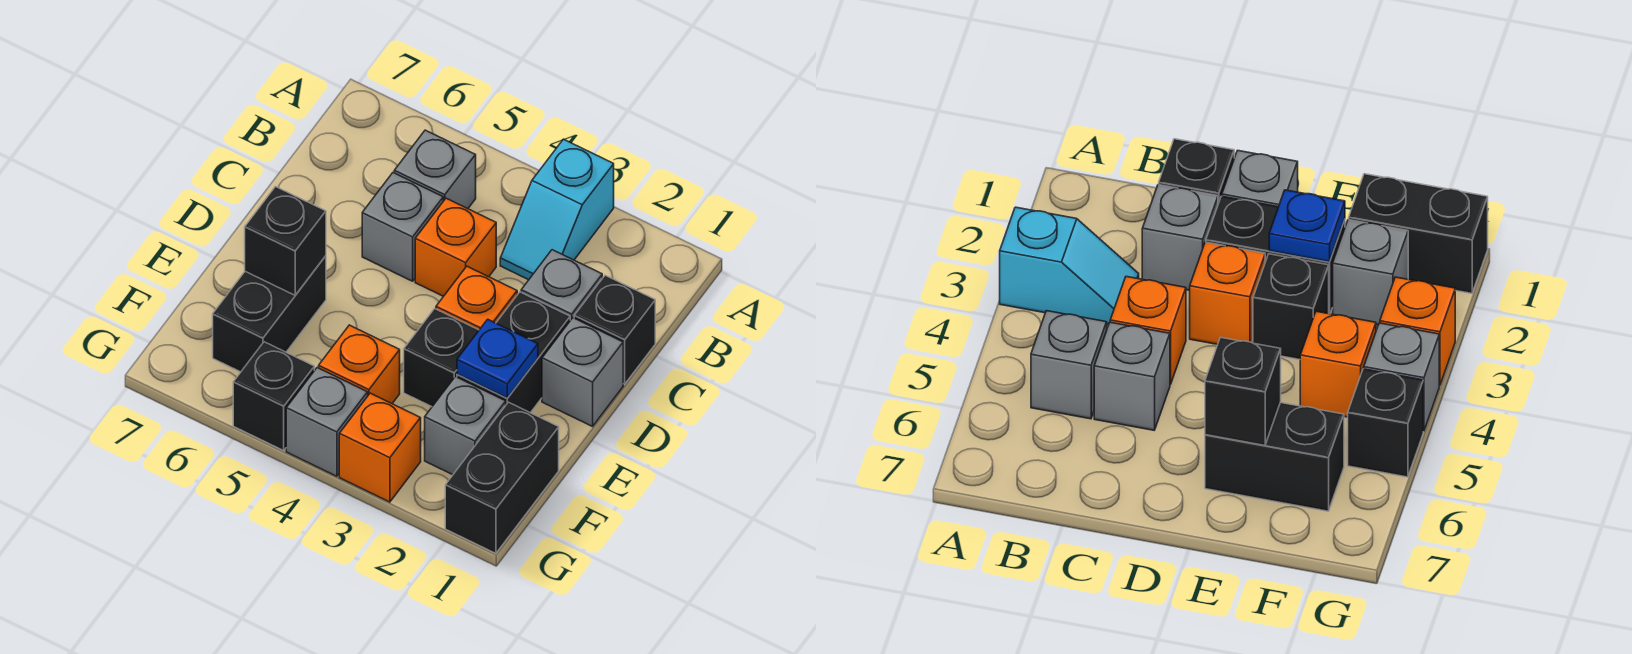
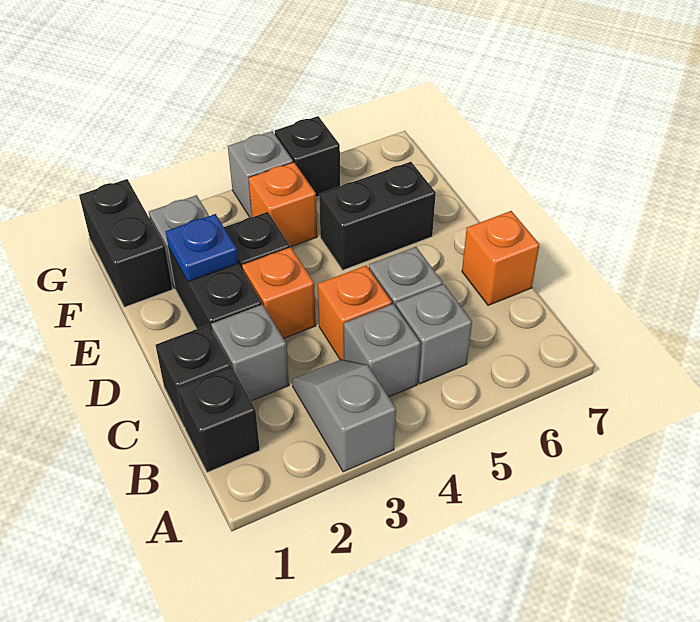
cyan slope A3:B3 level 1 top A -> grey slope A3:B3 level 1 top A
grey brick D1 level 1 -> grey brick B4 level 1
black brick E6:F6 level 1 -> black brick E5:E6 level 1
black brick E6 level 2 -> black brick B1 level 1
orange brick G3 level 1 -> orange brick C7 level 1

